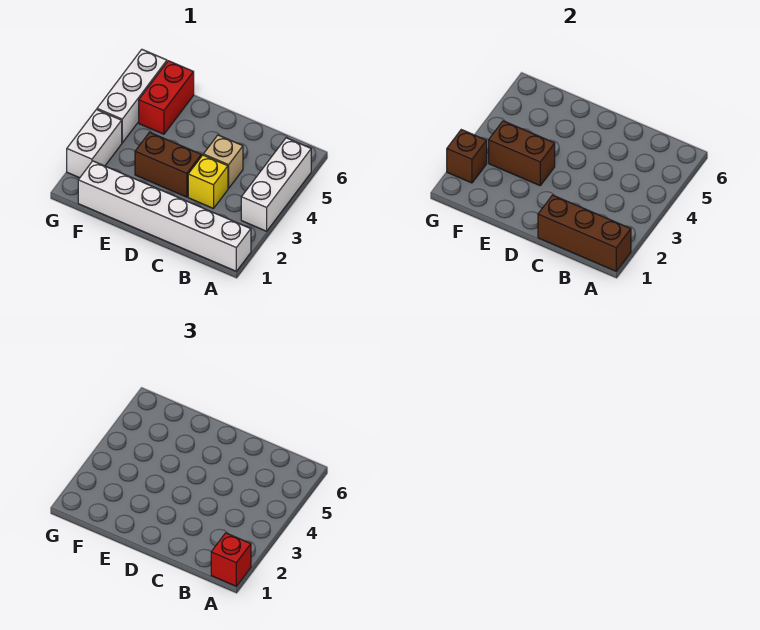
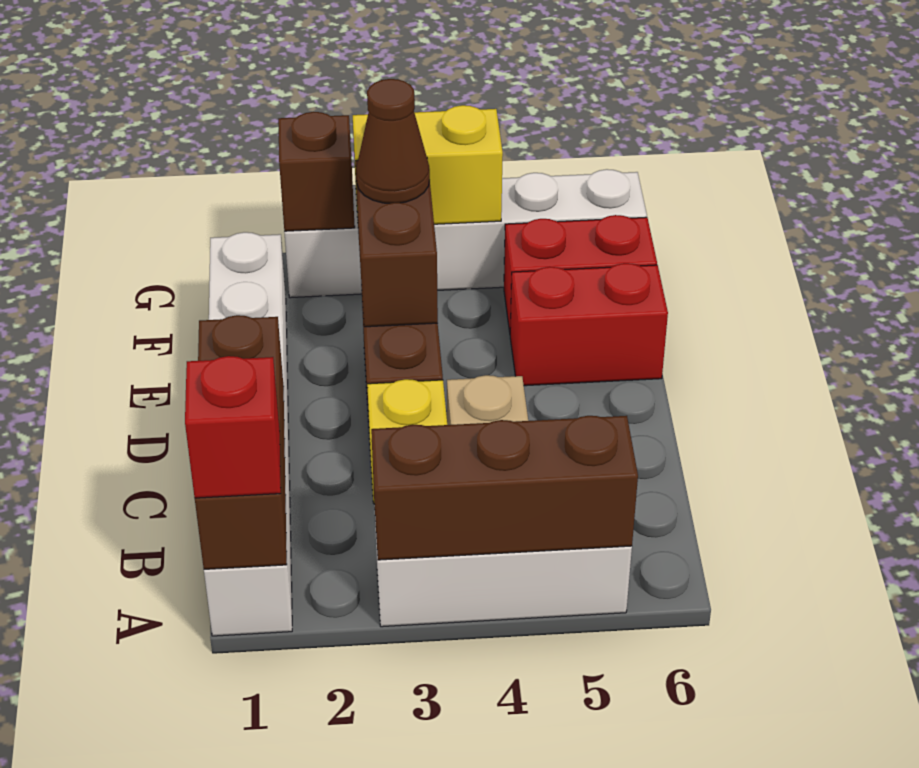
none -> brown brick A3:A5 level 2
none -> red brick E5:E6 level 1
none -> brown cone F3 level 3
none -> yellow brick G3:G4 level 2

